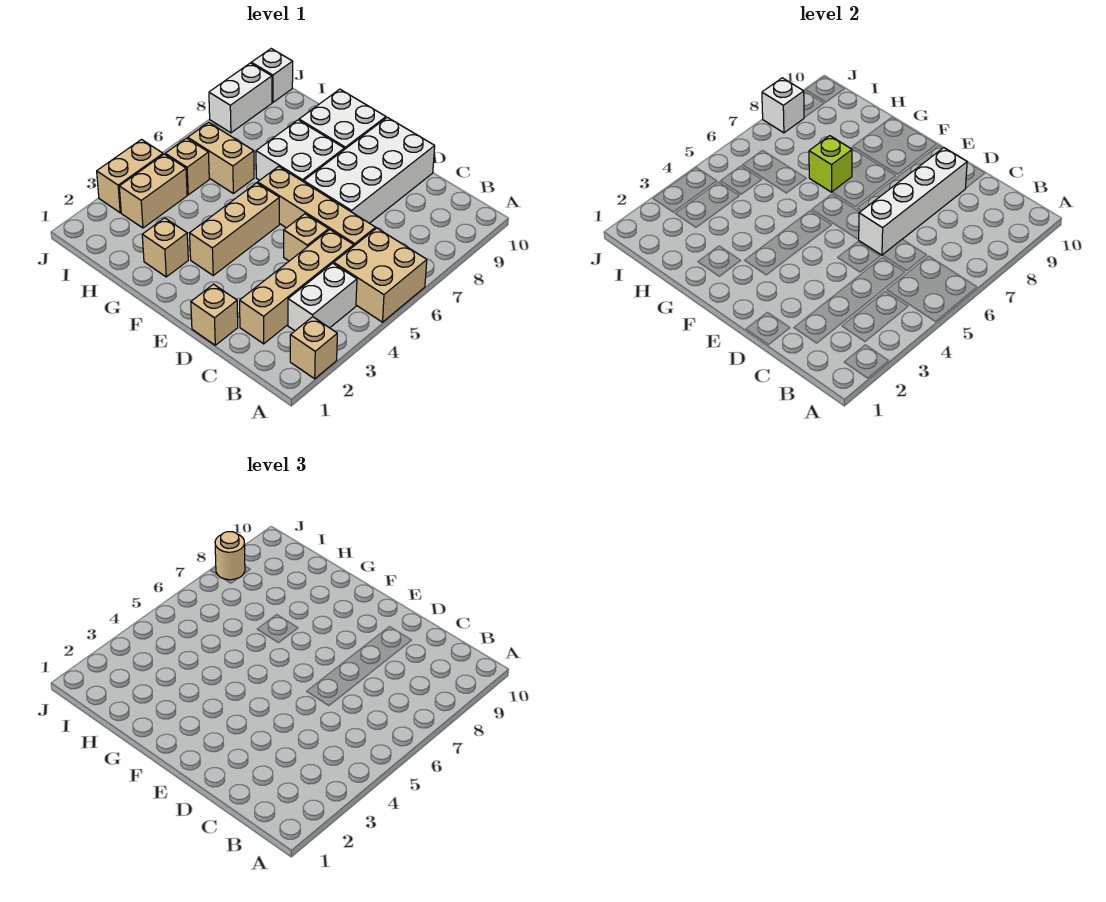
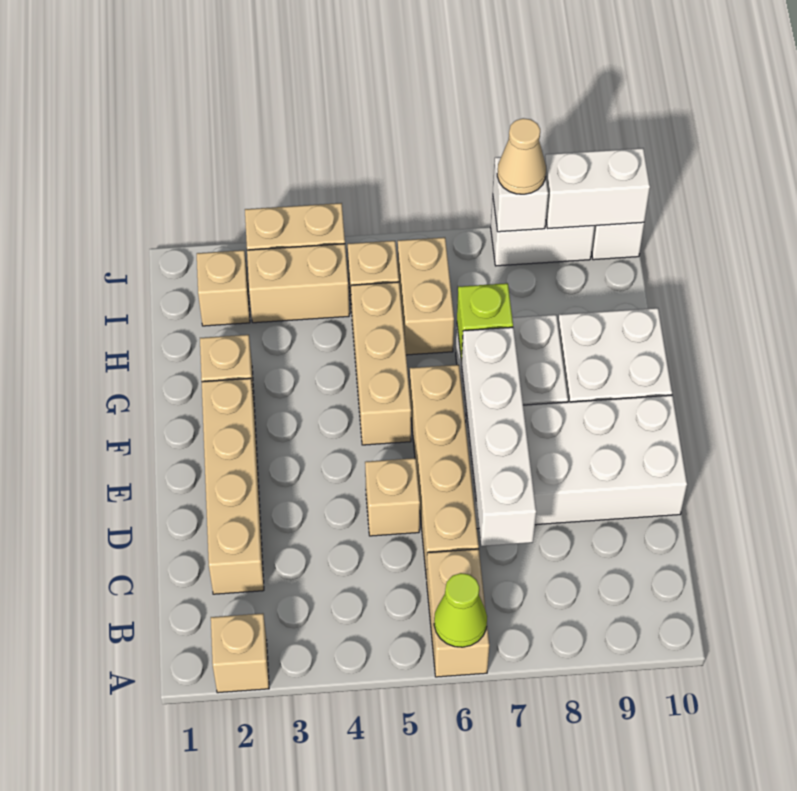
tan brick A5:B6 level 1 -> tan brick A6:B6 level 1
none -> lime cone A6 level 2
white brick B3:B4 level 1 -> white brick J9:J10 level 2
tan brick C2:C5 level 1 -> tan brick C2:F2 level 1
tan brick D1 level 1 -> tan brick I2 level 1
white brick D6:D9 level 2 -> white brick C7:F7 level 2
tan brick F3:F5 level 1 -> tan brick F5:H5 level 1
tan round brick J8 level 3 -> tan cone J8 level 3

